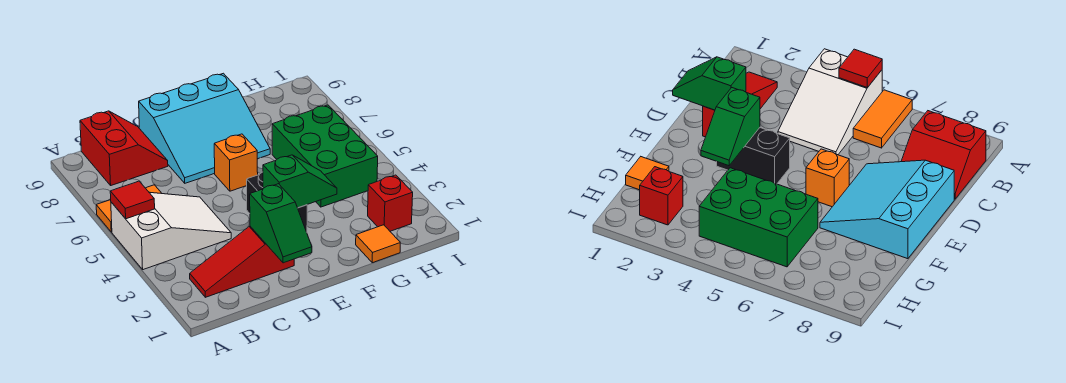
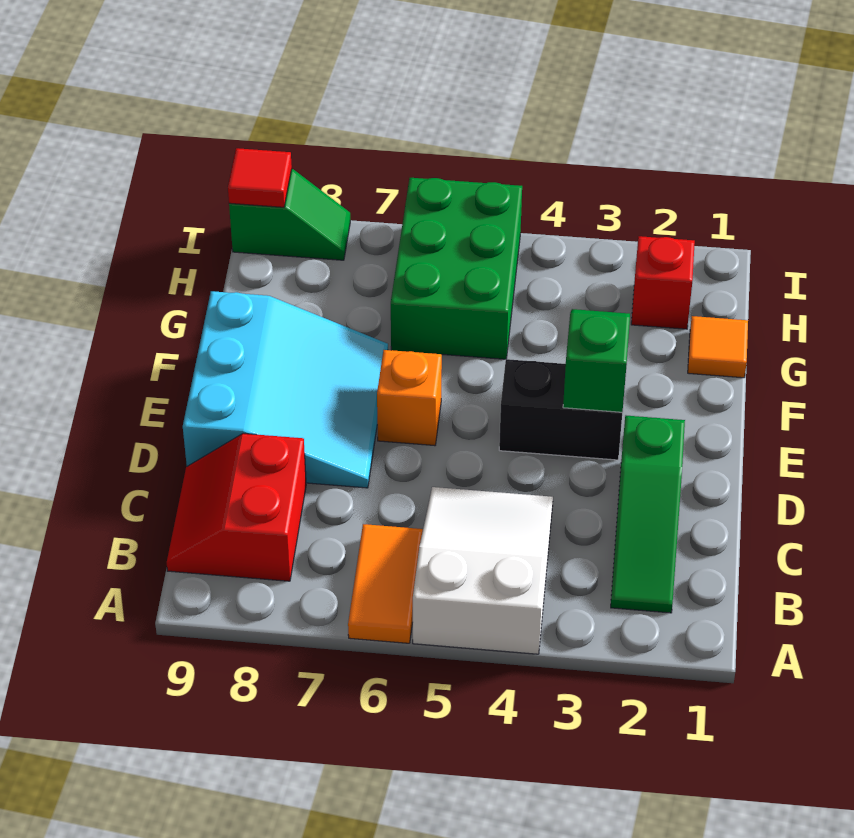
red tile A5 level 2 -> red tile I9 level 2
red slope B2:D2 level 1 top D -> green slope B2:D2 level 1 top D
red slope B8:C9 level 1 top B -> red slope B8:C9 level 1 top 8
green slope D1:D2 level 2 top 2 -> green slope I8:I9 level 1 top 9
green brick G4:H6 level 1 -> green brick G5:I6 level 1

